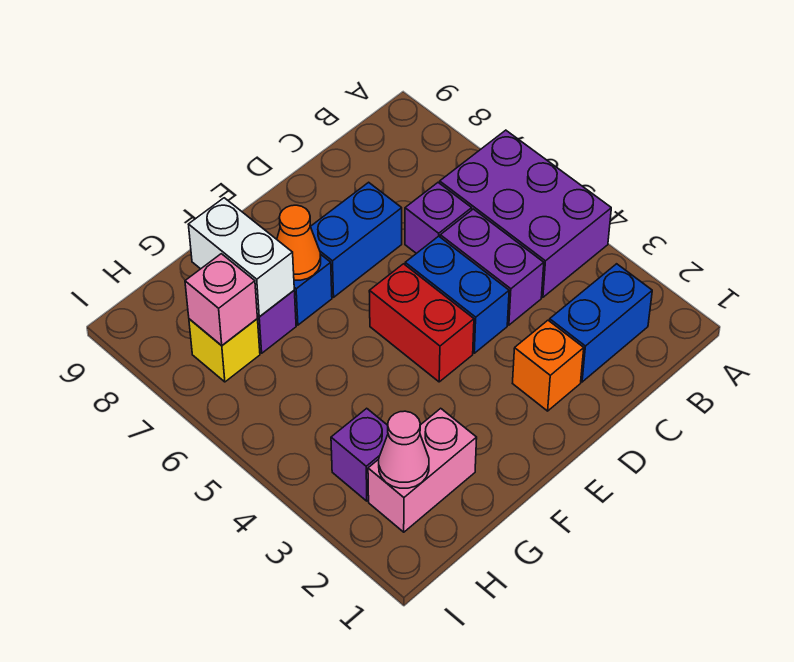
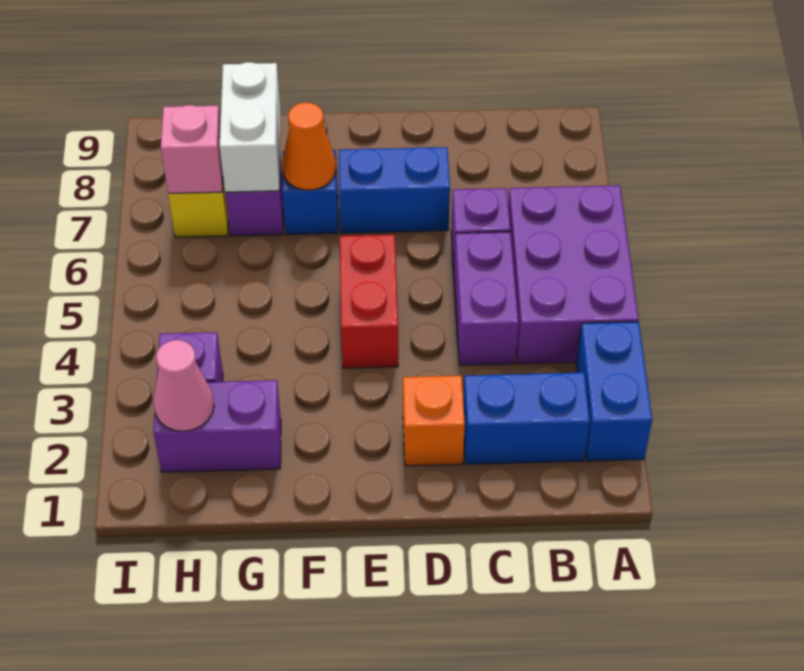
blue brick D4:D5 level 1 -> blue brick A2:A3 level 1
pink brick G2:H2 level 1 -> purple brick G2:H2 level 1

